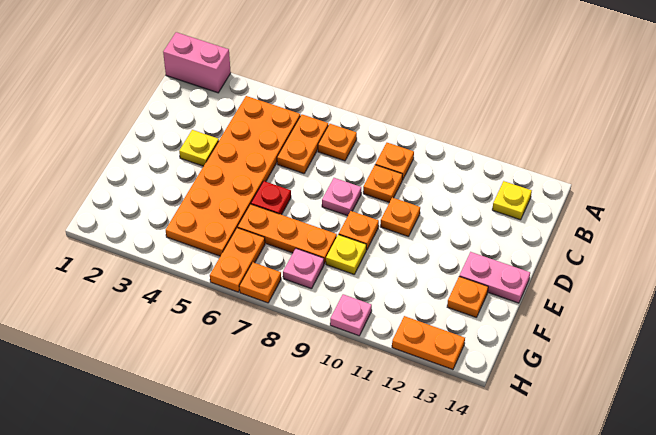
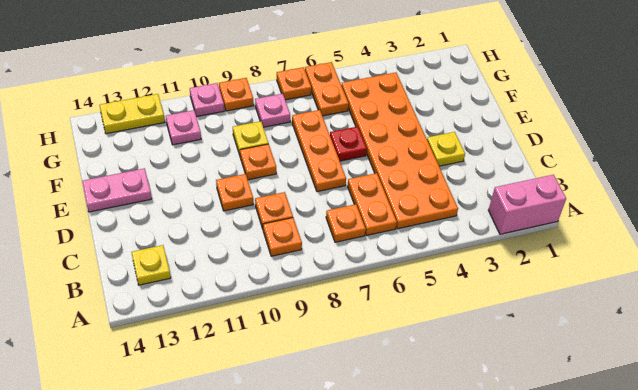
pink plate D8 level 1 -> pink plate G11 level 1
orange plate F6:F8 level 1 -> orange plate D7:F7 level 1
orange plate F13 level 1 -> orange plate H9 level 1
orange plate H12:H13 level 1 -> yellow plate H12:H13 level 1

